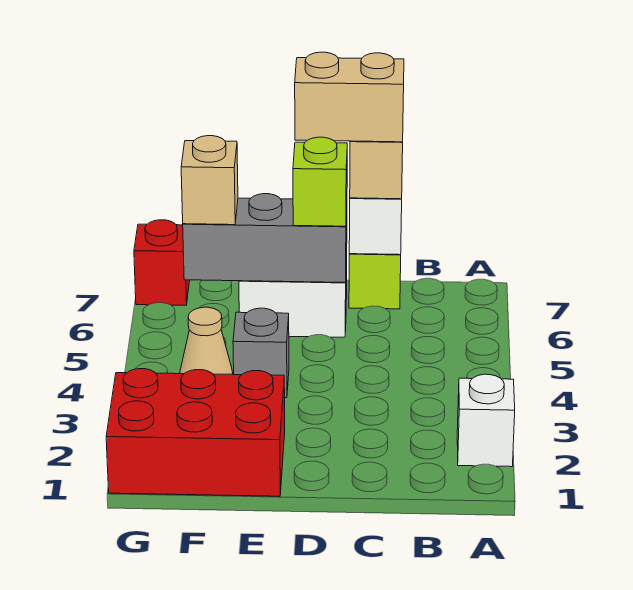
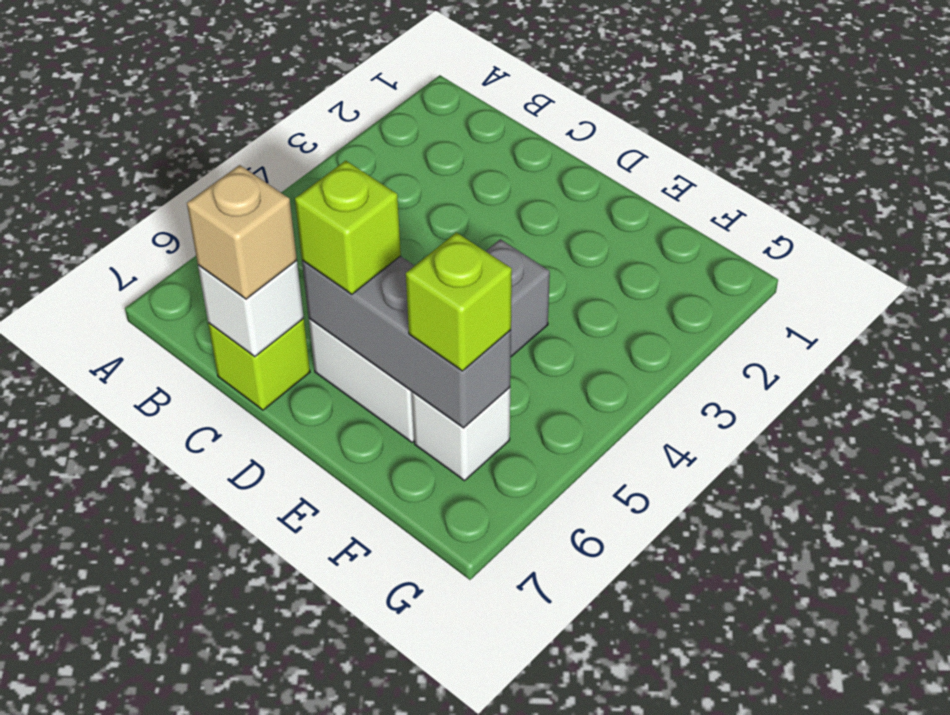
white brick A2 level 1 -> white brick F6 level 1
tan brick C7:D7 level 4 -> none
red brick E1:G2 level 1 -> none
tan cone F4 level 1 -> none
tan brick F6 level 3 -> lime brick F6 level 3
red brick G7 level 1 -> none

